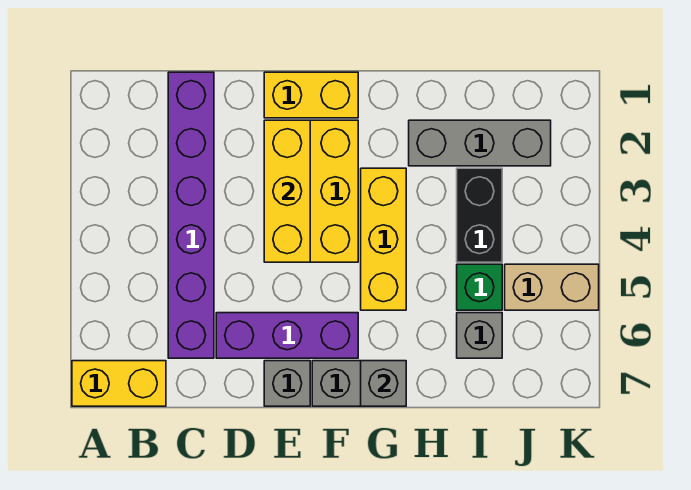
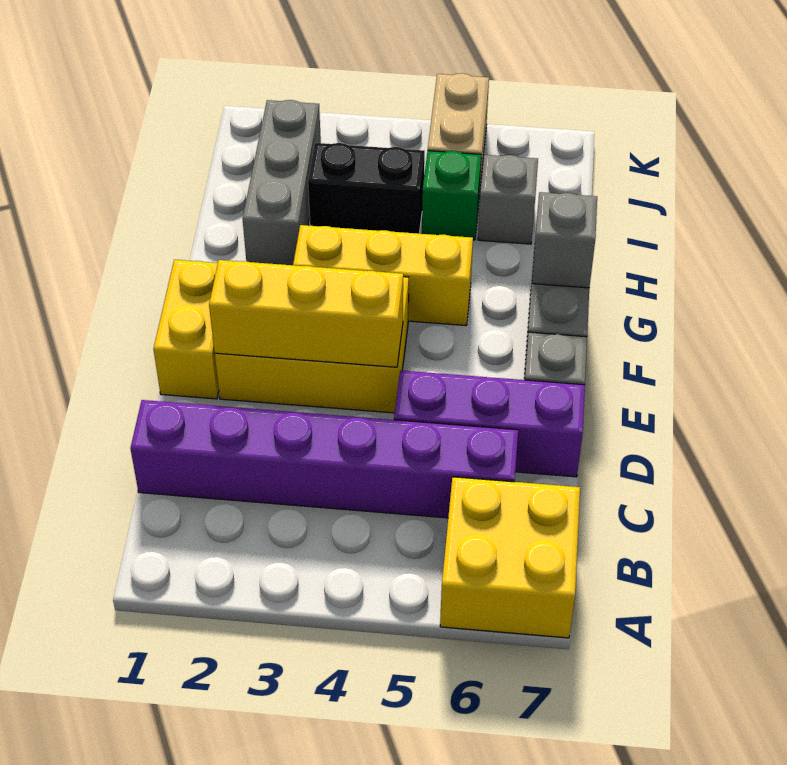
yellow brick A7:B7 level 1 -> yellow brick A6:B7 level 1
purple brick D6:F6 level 1 -> purple brick D5:D7 level 1

